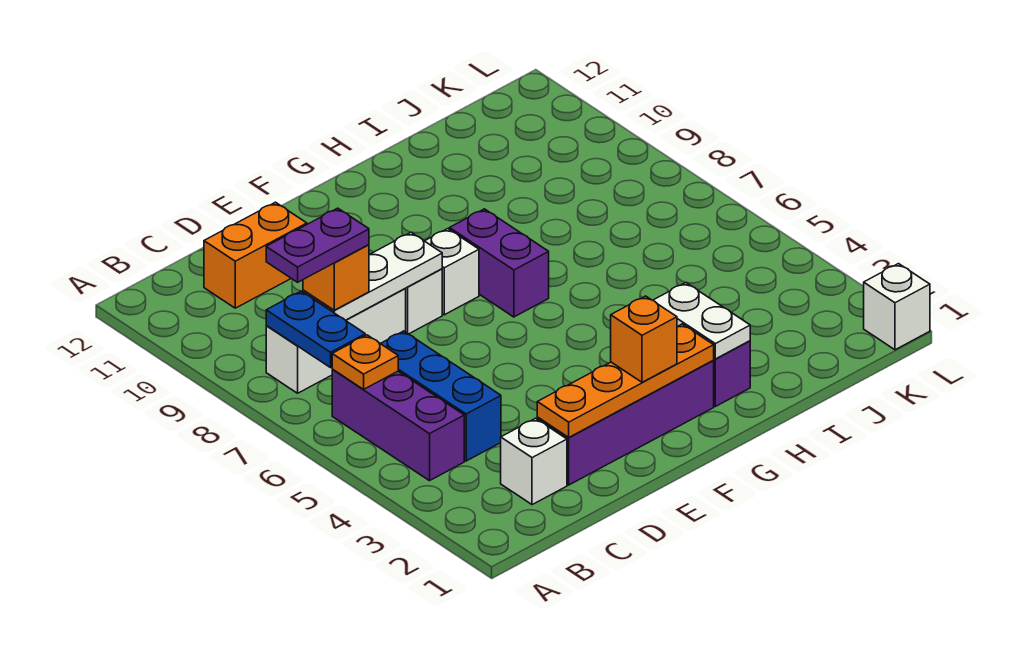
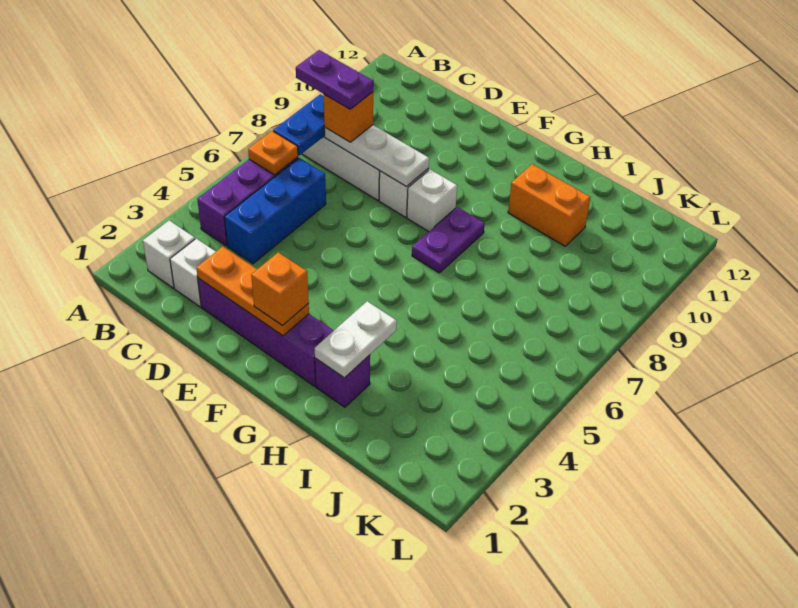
orange brick C11:D11 level 1 -> orange brick H10:I10 level 1
orange plate D2:G2 level 2 -> orange plate D2:F2 level 2
purple brick G7:G8 level 1 -> purple plate G7:G8 level 1
white brick L1 level 1 -> white brick B2 level 1

